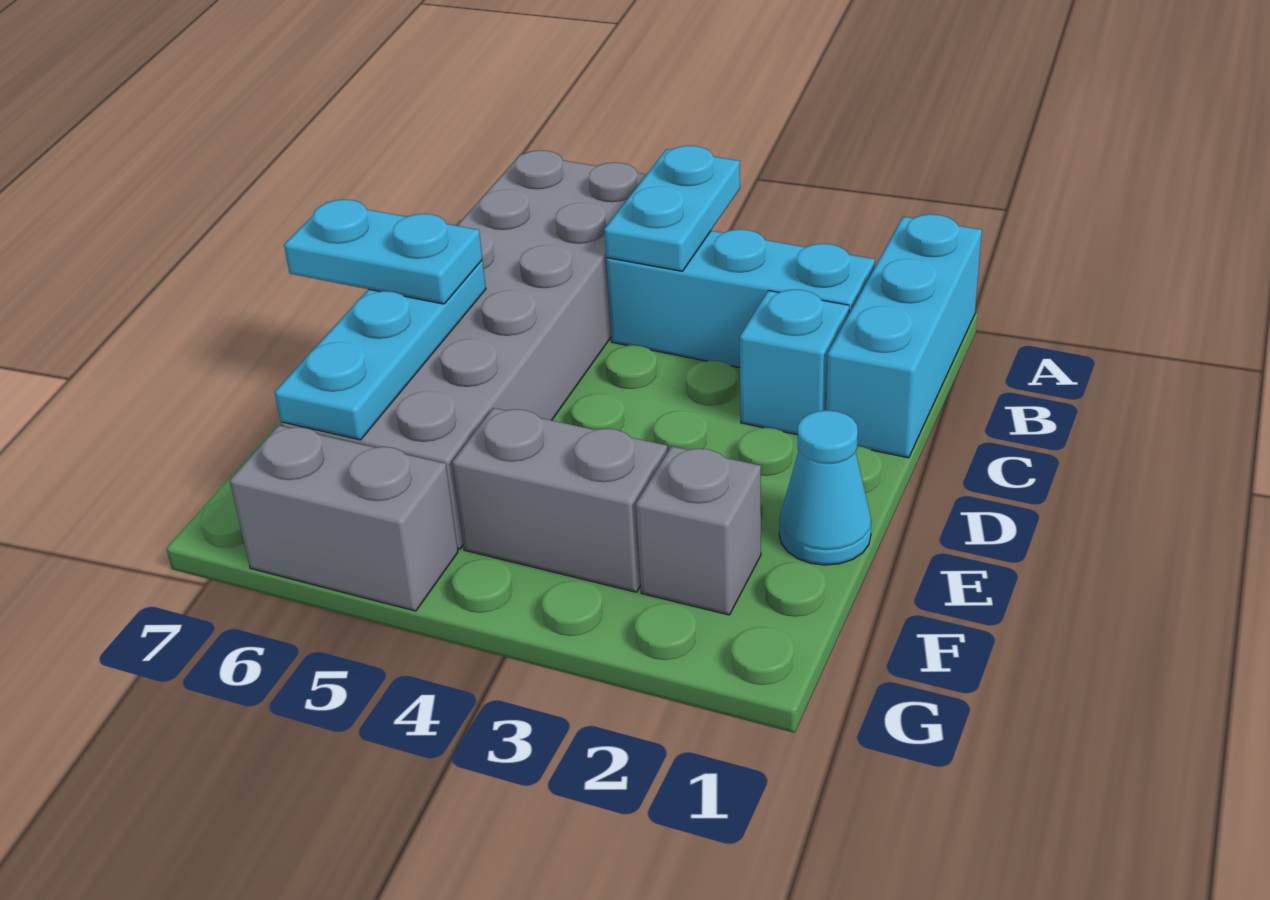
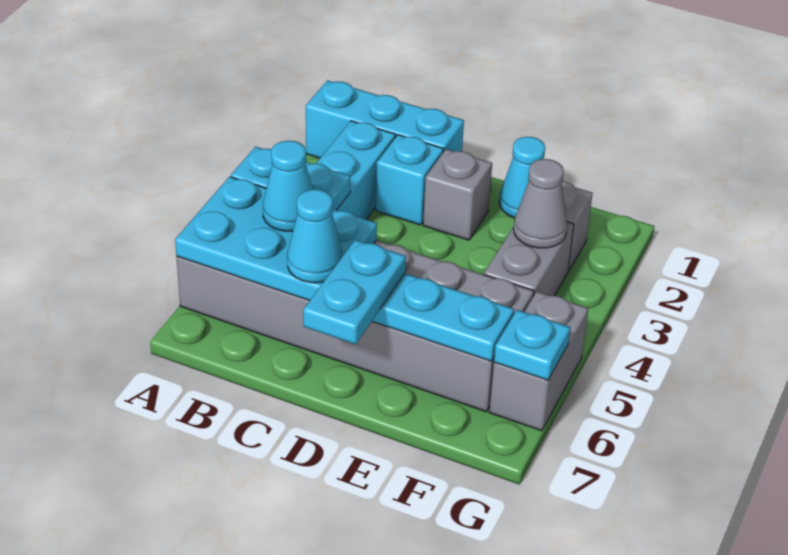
none -> cyan plate A5:C6 level 2
none -> cyan cone B5 level 3
none -> cyan cone C6 level 3
none -> grey brick D2 level 1
none -> grey cone F3 level 2
none -> cyan plate G6 level 2

